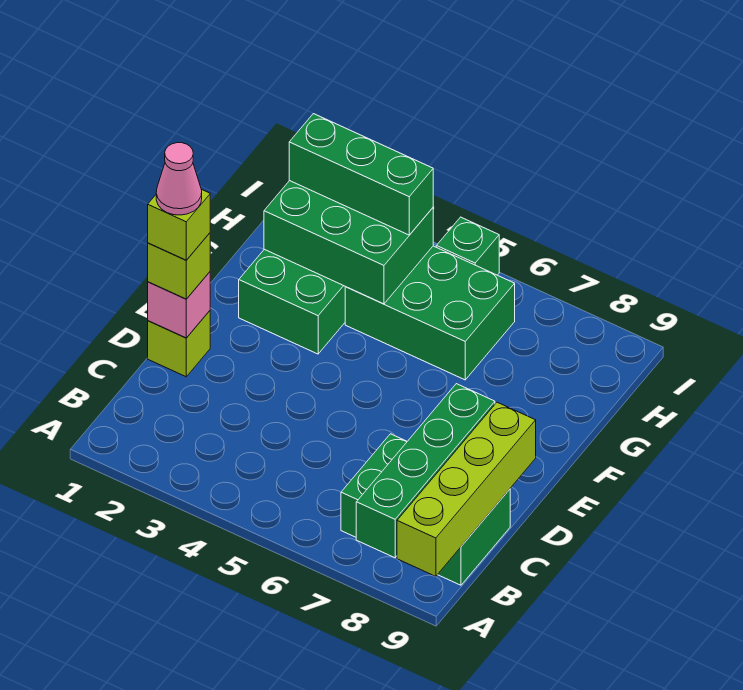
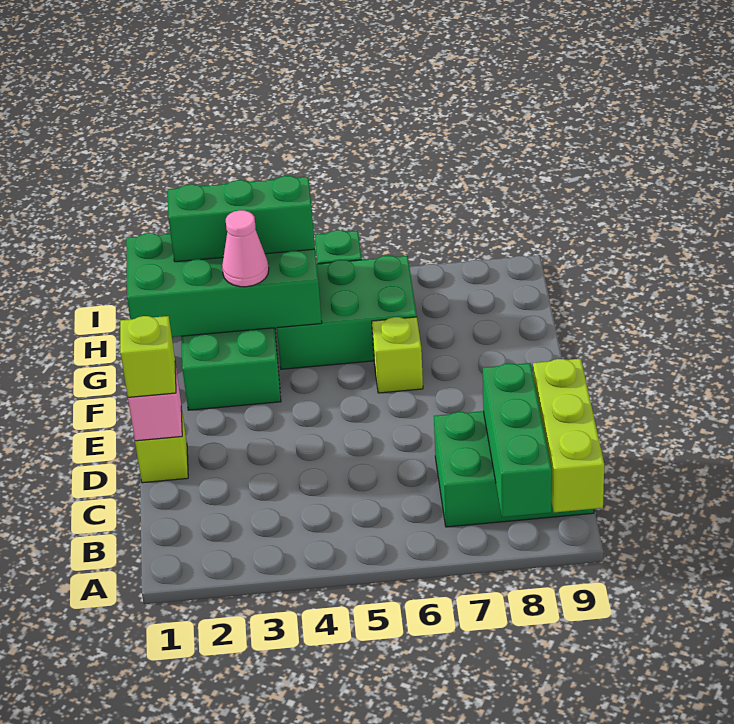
green brick A8:D8 level 2 -> green brick A8:C8 level 2
lime brick A9:D9 level 2 -> lime brick A9:C9 level 2
lime brick D1 level 4 -> lime brick F6 level 1
pink cone D1 level 5 -> pink cone G3 level 3
green brick G2:H4 level 2 -> green brick G1:H4 level 2

